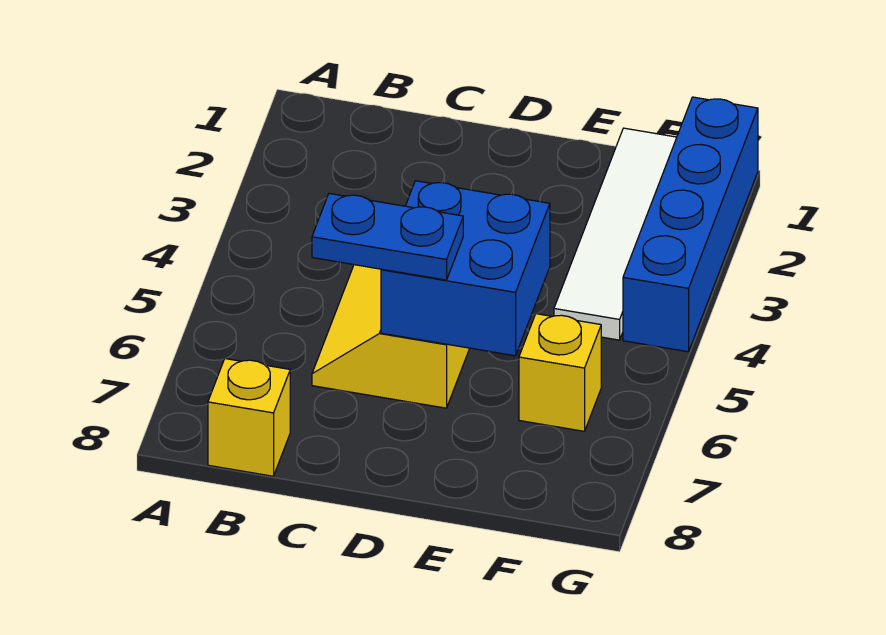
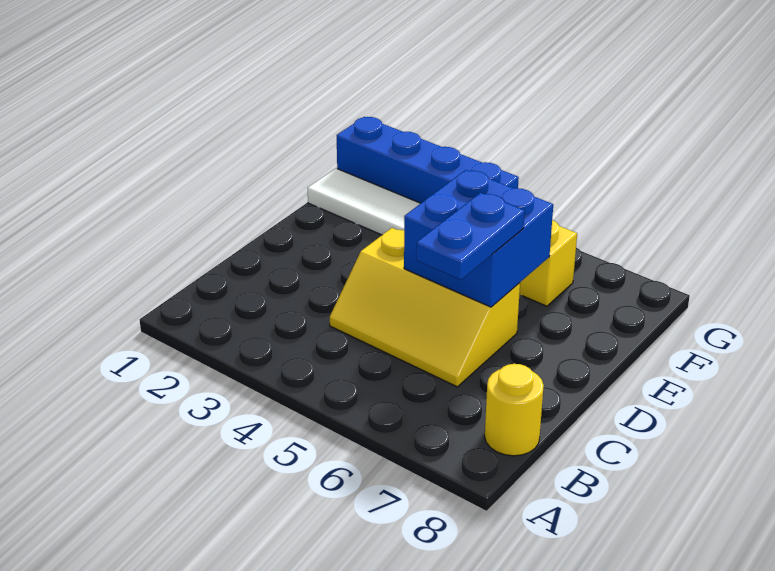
yellow brick B8 level 1 -> yellow round brick B8 level 1

